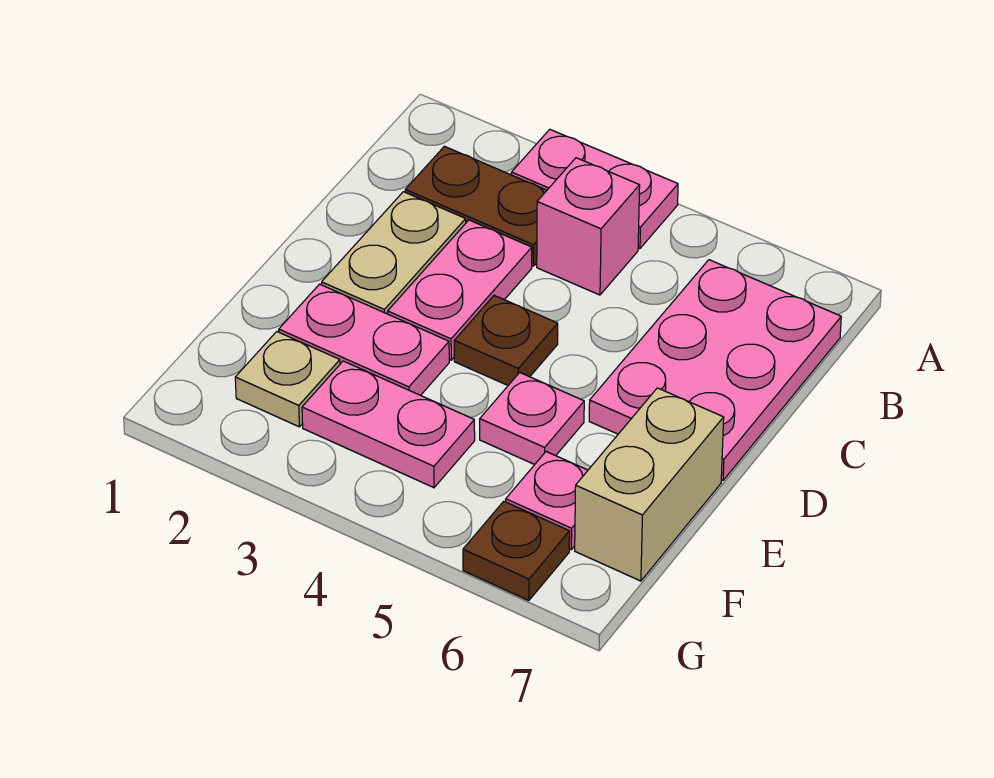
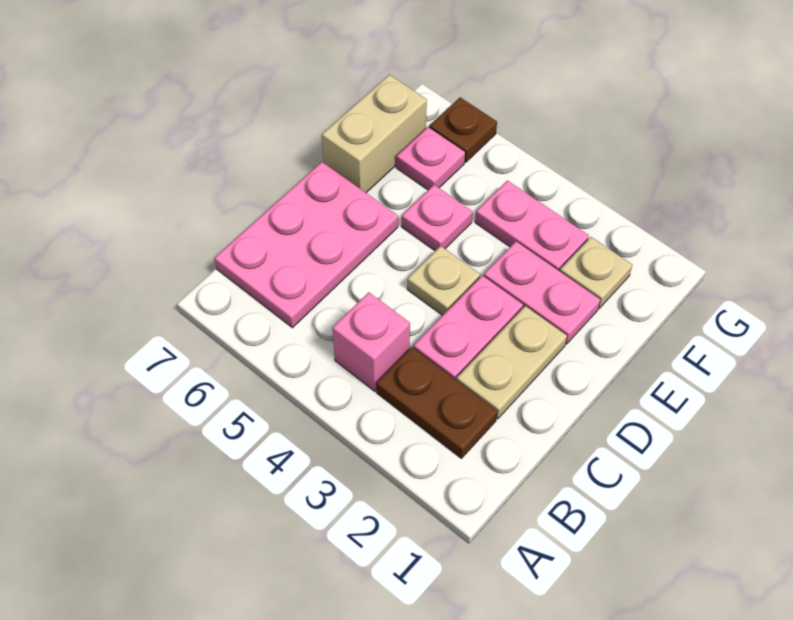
pink plate A3:A4 level 1 -> none
brown plate D4 level 1 -> tan plate D4 level 1

